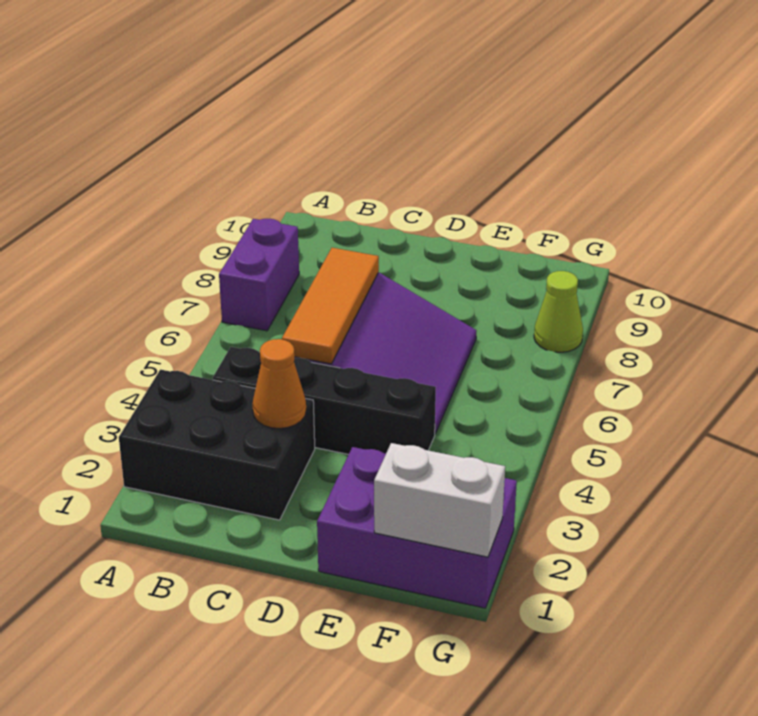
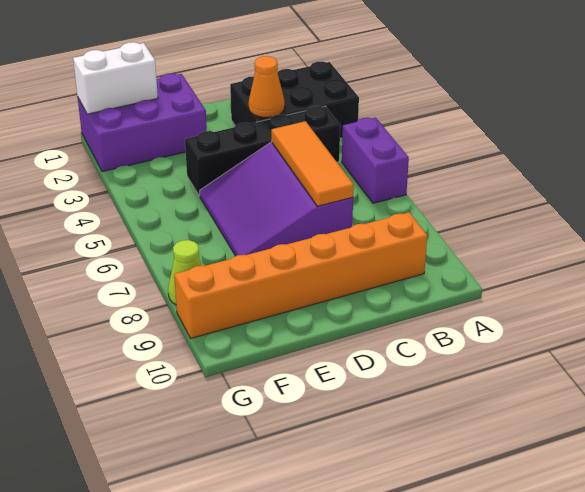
purple brick A7:A8 level 1 -> purple brick A5:A6 level 1
none -> orange brick B9:G9 level 1

